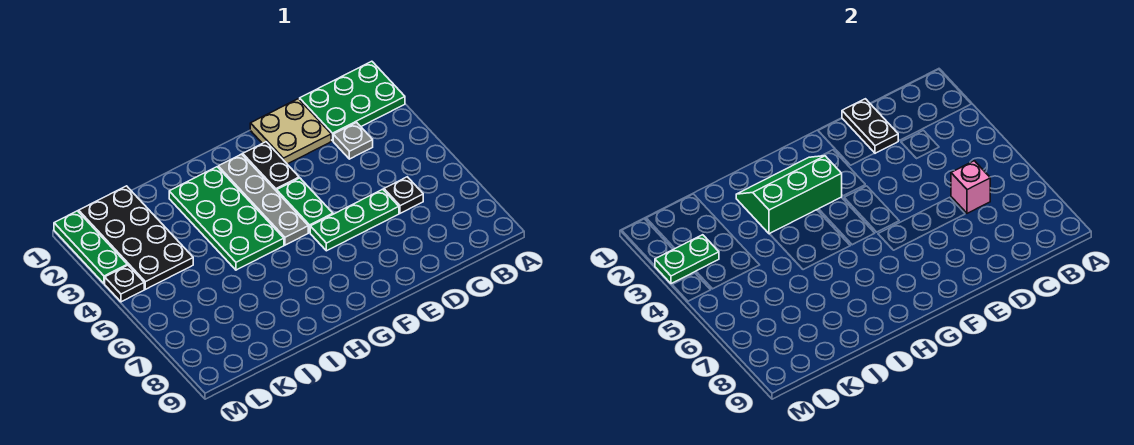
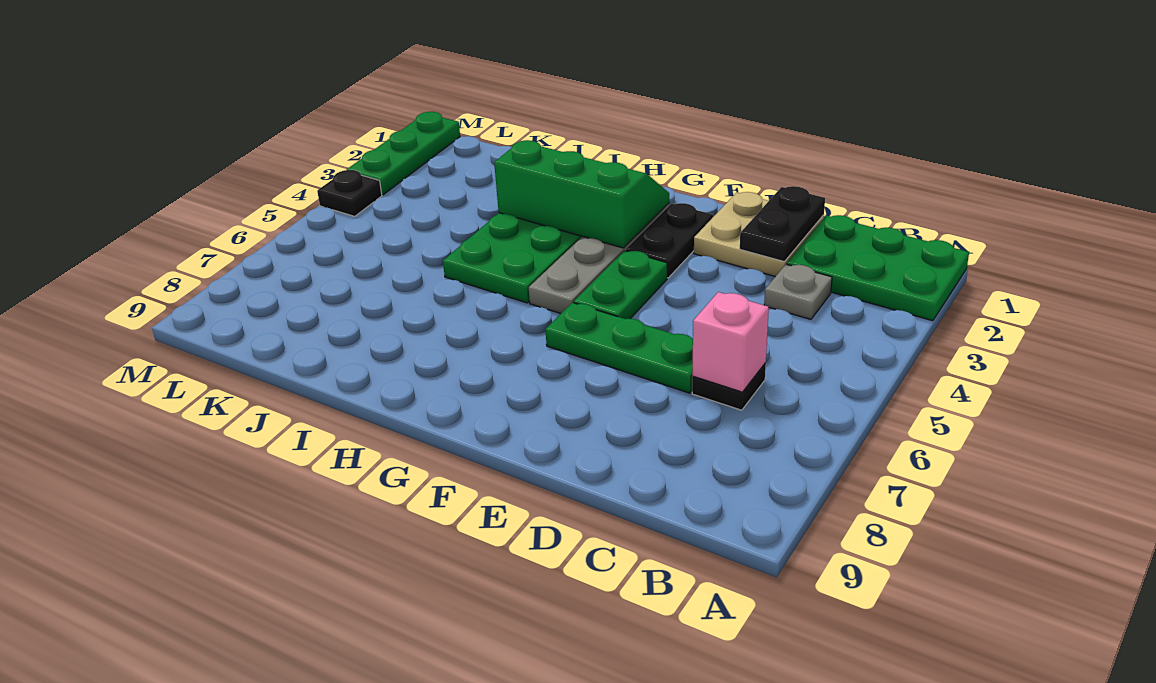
black plate K1:L4 level 1 -> none
green plate L3:M3 level 2 -> none

